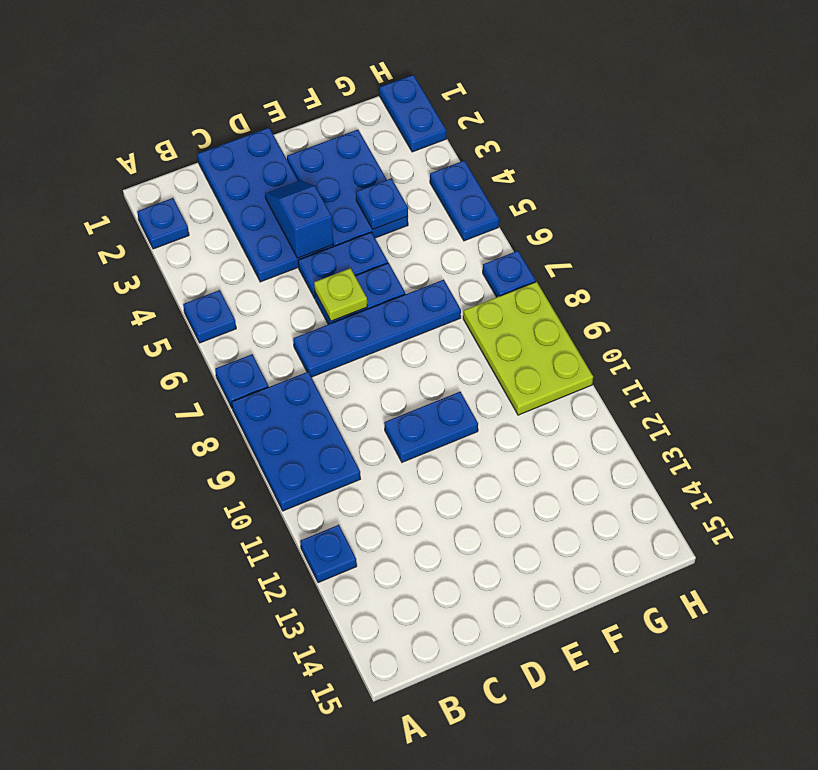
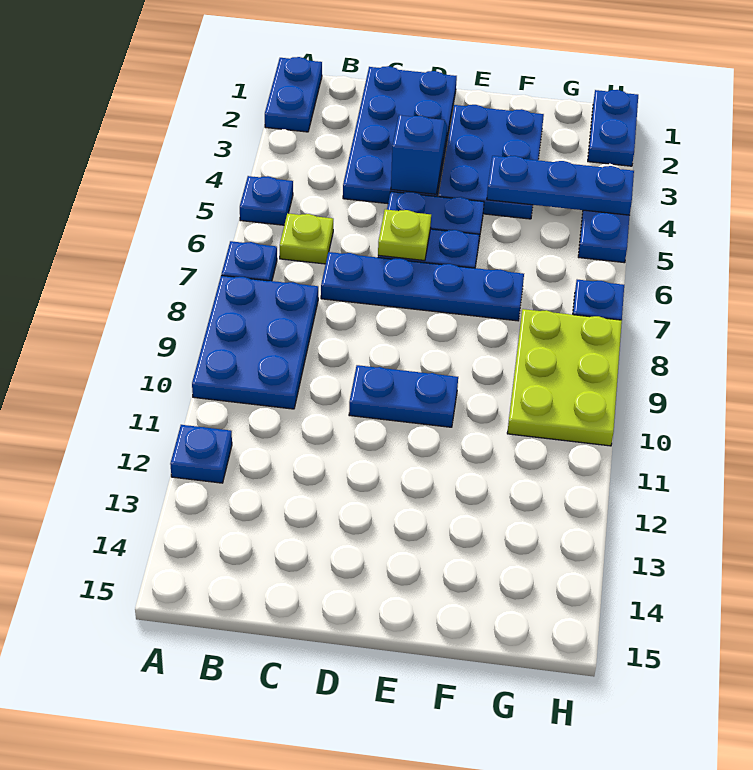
blue plate A2 level 1 -> blue plate A1:A2 level 1
none -> lime plate B6 level 1
blue plate F4 level 2 -> blue plate F4:H4 level 2

